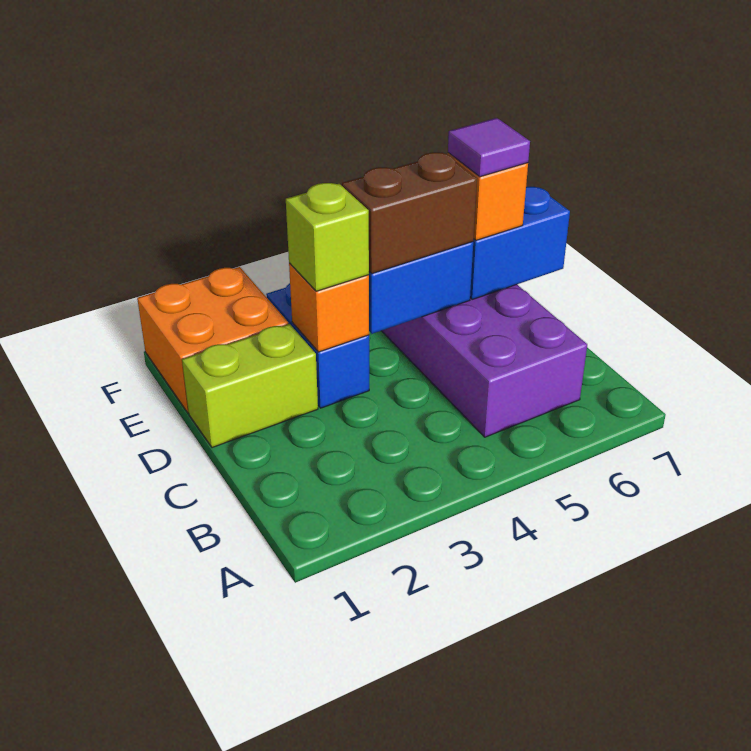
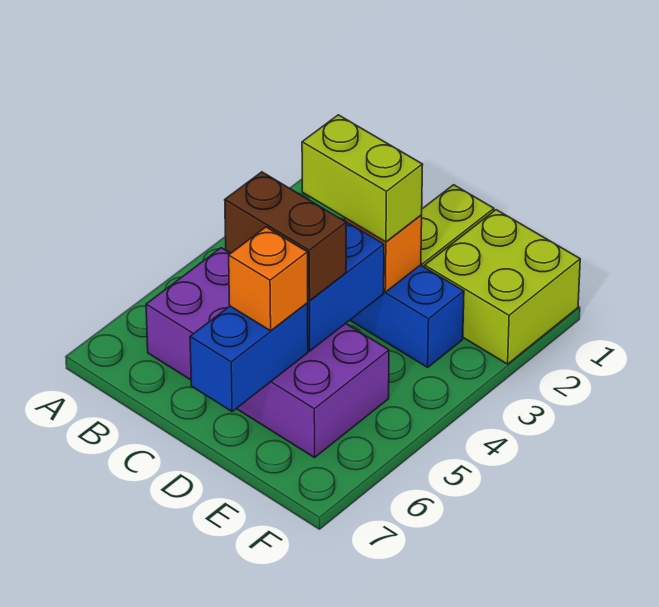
lime brick D3 level 3 -> lime brick C3:D3 level 3
brown brick D4:D5 level 3 -> brown brick C5:D5 level 3
purple tile D6 level 4 -> none
orange brick E1:F2 level 1 -> lime brick E1:F2 level 1

